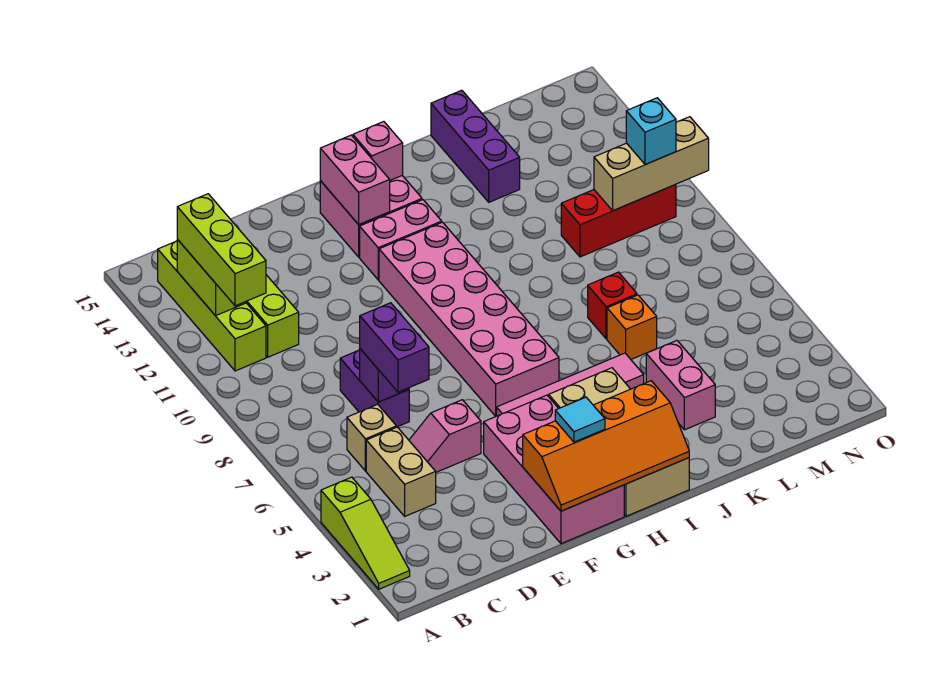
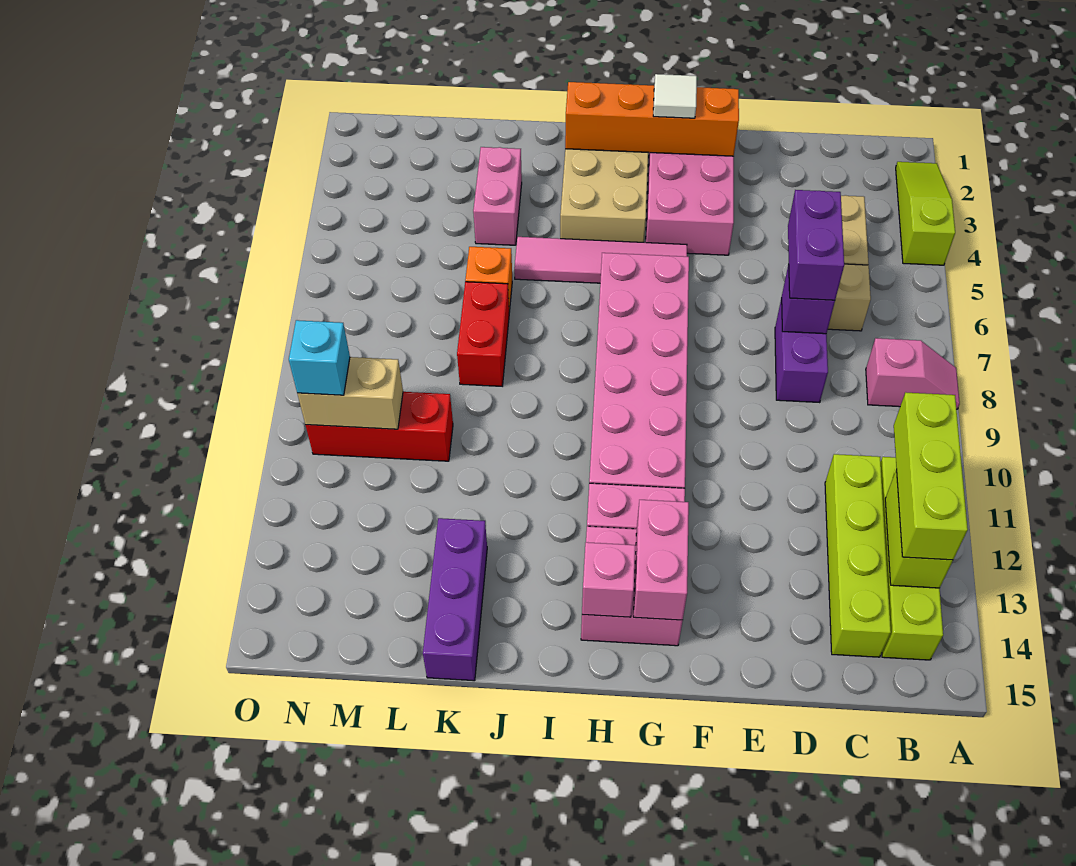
pink slope D5:E5 level 1 top E -> pink slope A8:B8 level 1 top B
cyan tile G2 level 3 -> white tile G2 level 3
red brick K7 level 1 -> red brick K7:K8 level 1
tan brick M10:O10 level 2 -> tan brick M10:N10 level 2

